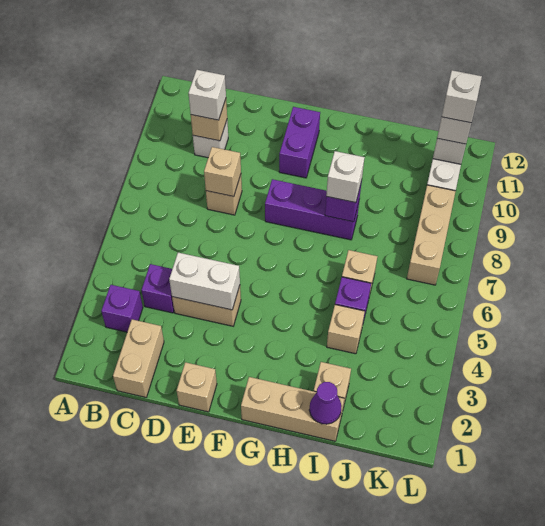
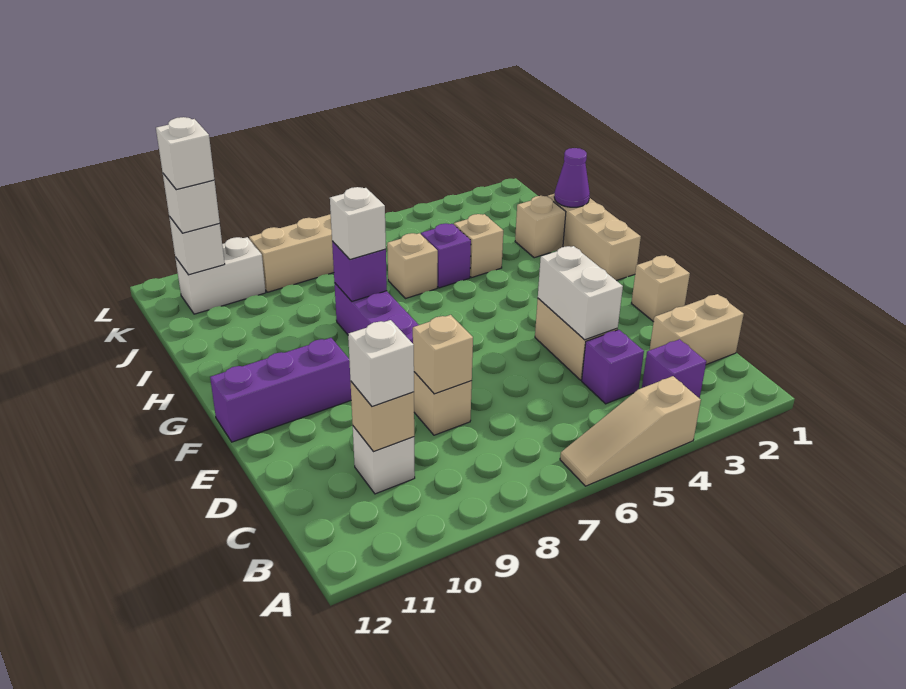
none -> tan slope A4:A6 level 1 top 4
purple brick F10:F11 level 1 -> purple brick F10:F12 level 1

